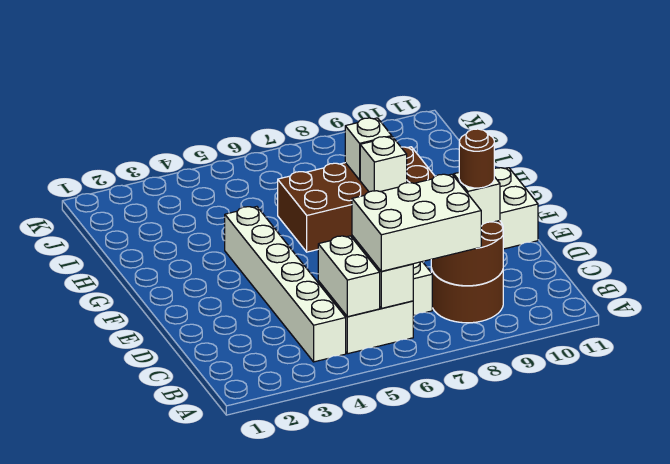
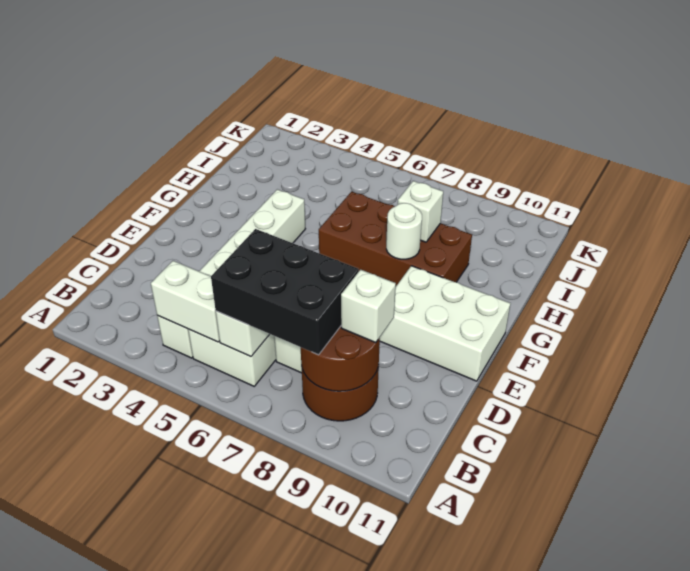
white brick B5:C5 level 2 -> white brick B4:B5 level 2
white brick B6:C8 level 3 -> black brick B6:C8 level 3
brown round brick C9 level 4 -> none
white brick G8 level 2 -> white round brick G8 level 2

